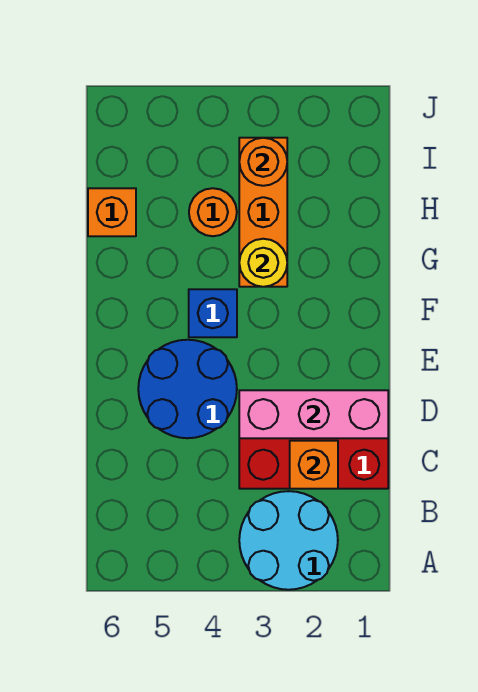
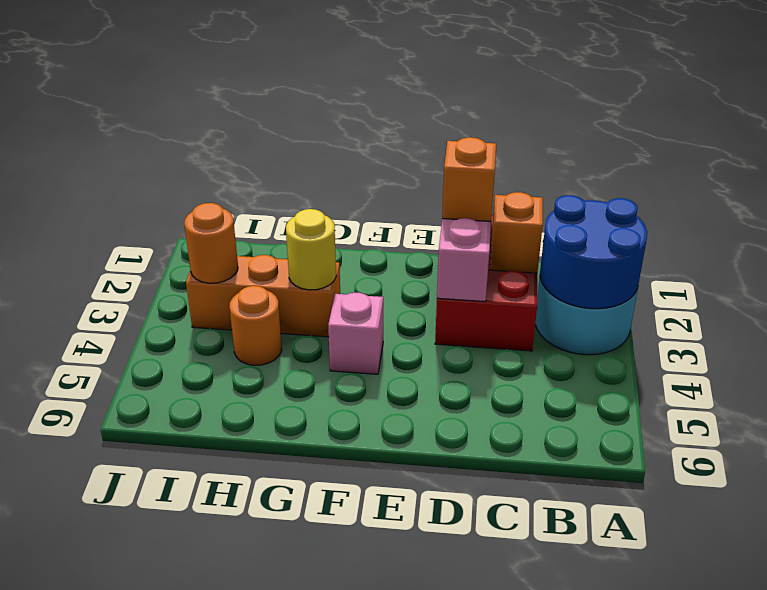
blue round brick D4:E5 level 1 -> blue round brick A2:B3 level 2
blue brick F4 level 1 -> pink brick F4 level 1
orange brick H6 level 1 -> orange brick D2 level 3

